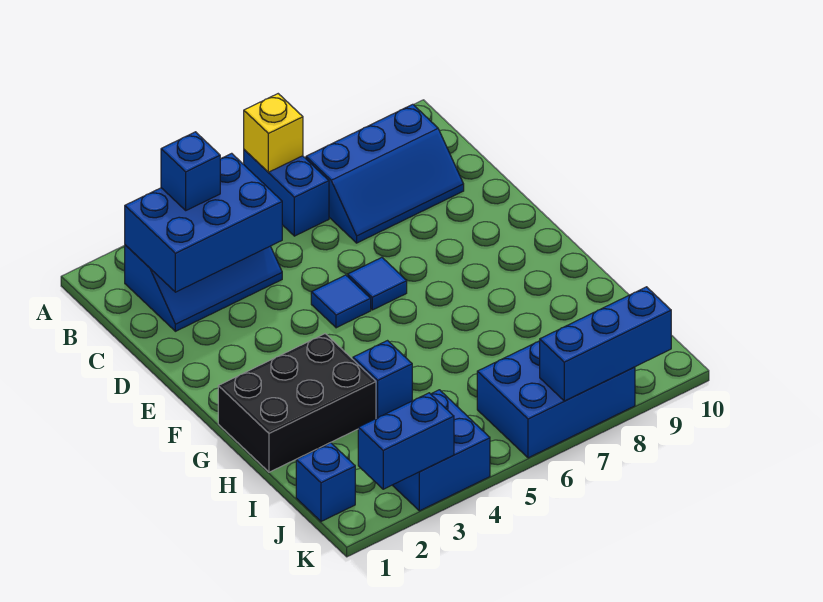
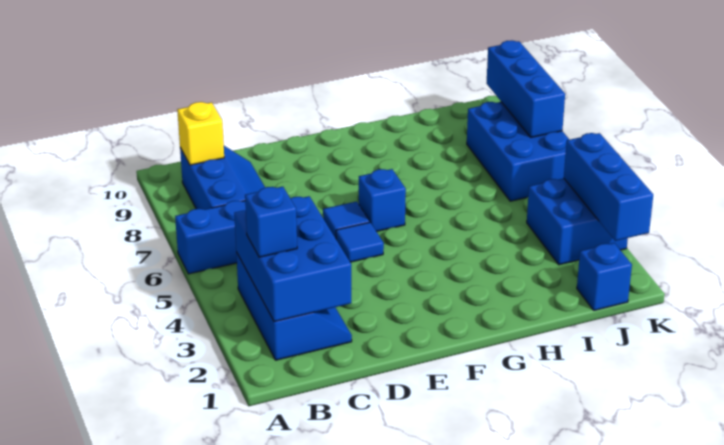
yellow brick A6 level 2 -> yellow brick B9 level 2
black brick G1:H3 level 1 -> none
blue brick H4 level 1 -> blue brick F6 level 1
blue brick K2:K3 level 2 -> blue brick K2:K4 level 2

